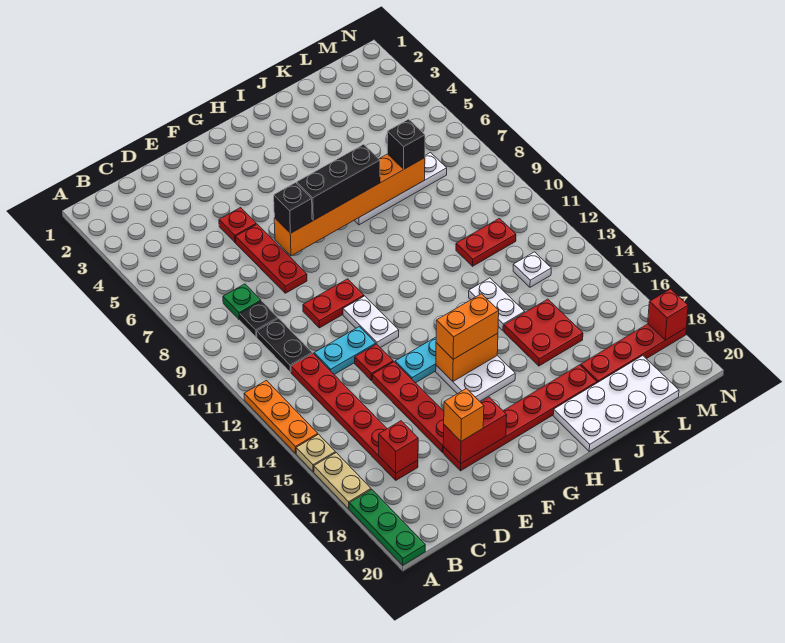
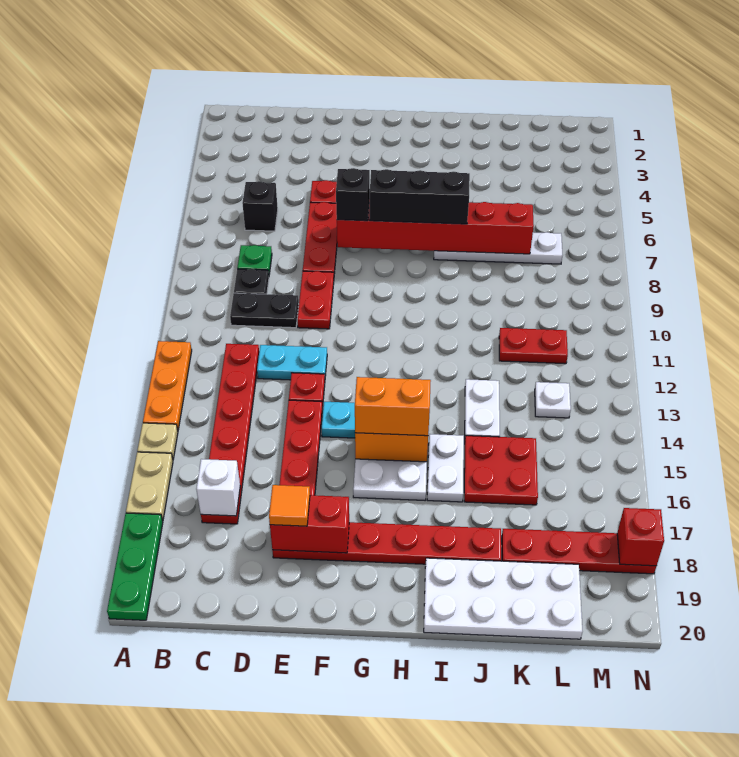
black plate C10:C11 level 1 -> black plate C10:D10 level 1
red brick C17 level 2 -> white brick C17 level 2
red plate E10:F10 level 1 -> red plate E9:E10 level 1
orange brick E18 level 3 -> orange tile E18 level 3
orange brick F7:K7 level 2 -> red brick F7:K7 level 2
white plate F11:F12 level 1 -> white plate I15:I16 level 1
black brick K7 level 3 -> black brick C6 level 1

